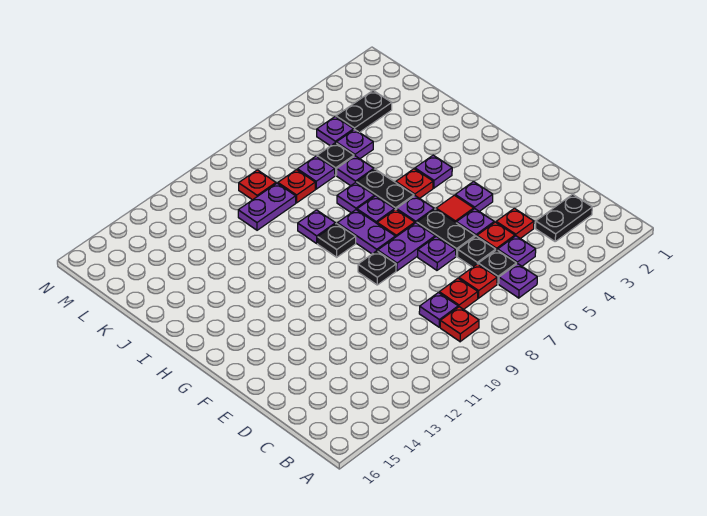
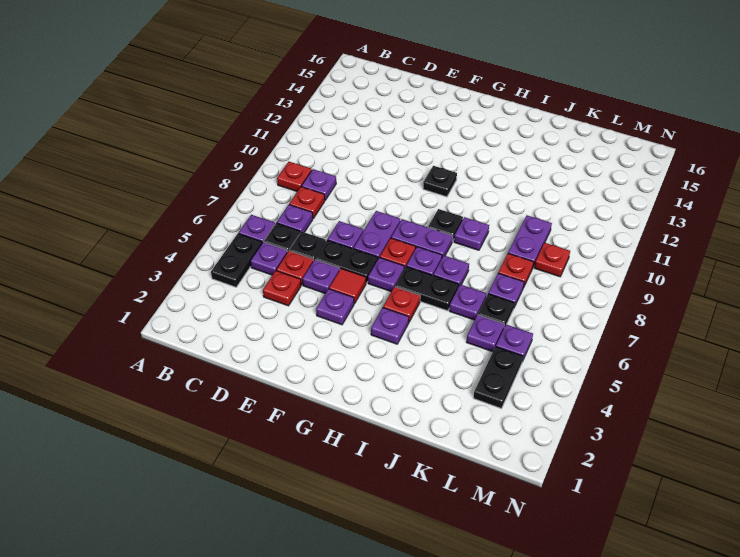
black plate C2:C3 level 1 -> black plate B4:B5 level 1
red plate C7 level 1 -> purple plate C7 level 1
black plate F9 level 1 -> black plate G11 level 1

